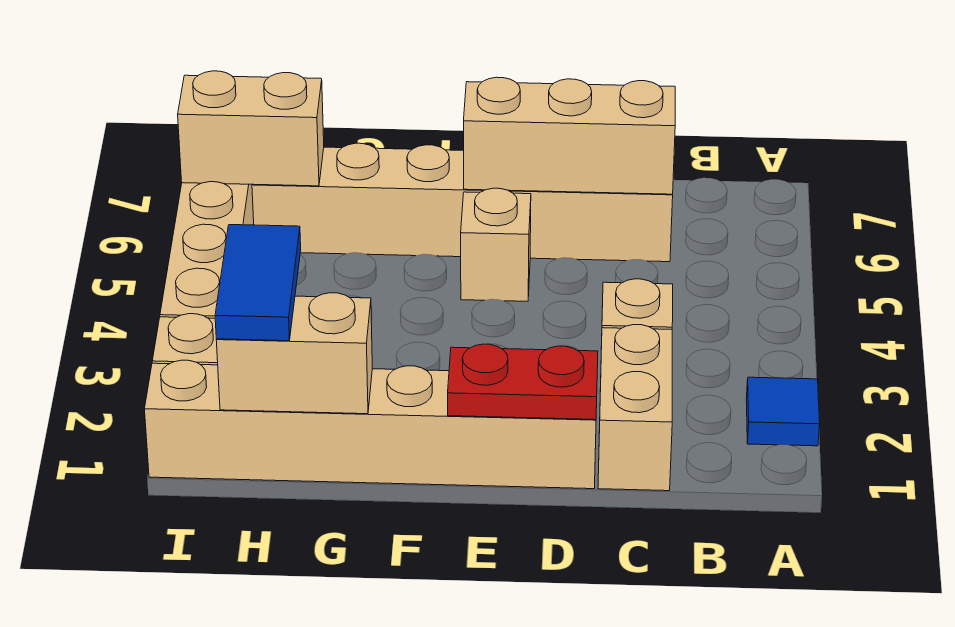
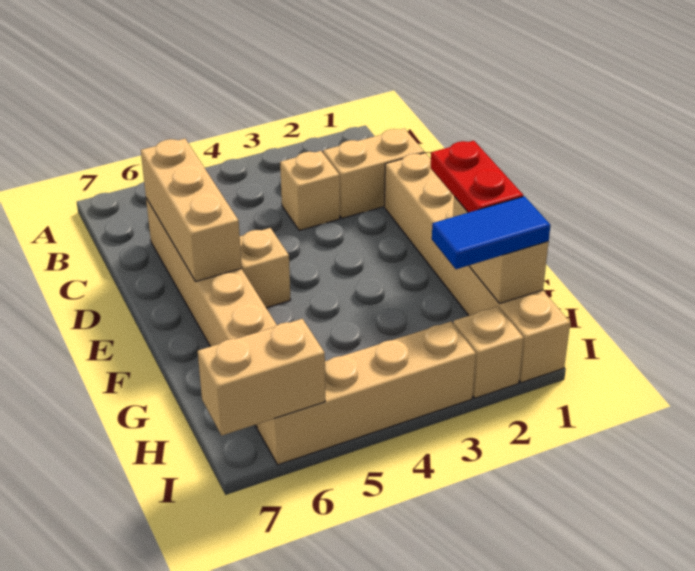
blue tile A2 level 1 -> none
red plate D1:E1 level 2 -> red plate F1:G1 level 3
tan brick H6:I6 level 2 -> tan brick I6:I7 level 2

